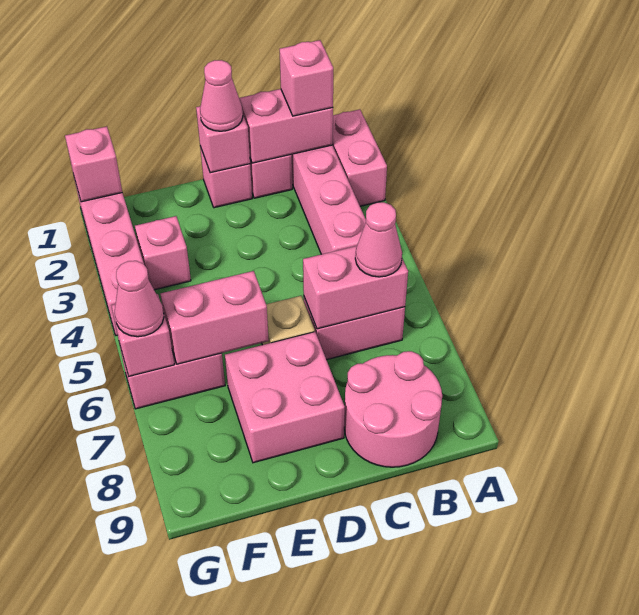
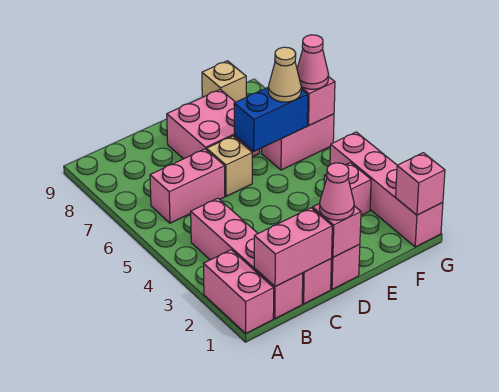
pink brick B1 level 3 -> none
pink brick B6:C6 level 2 -> none
pink cone B6 level 3 -> none
pink round brick B8:C9 level 1 -> none
pink brick E6:F6 level 2 -> blue brick E6:F6 level 2
none -> tan cone F6 level 3
none -> tan brick F9 level 1

